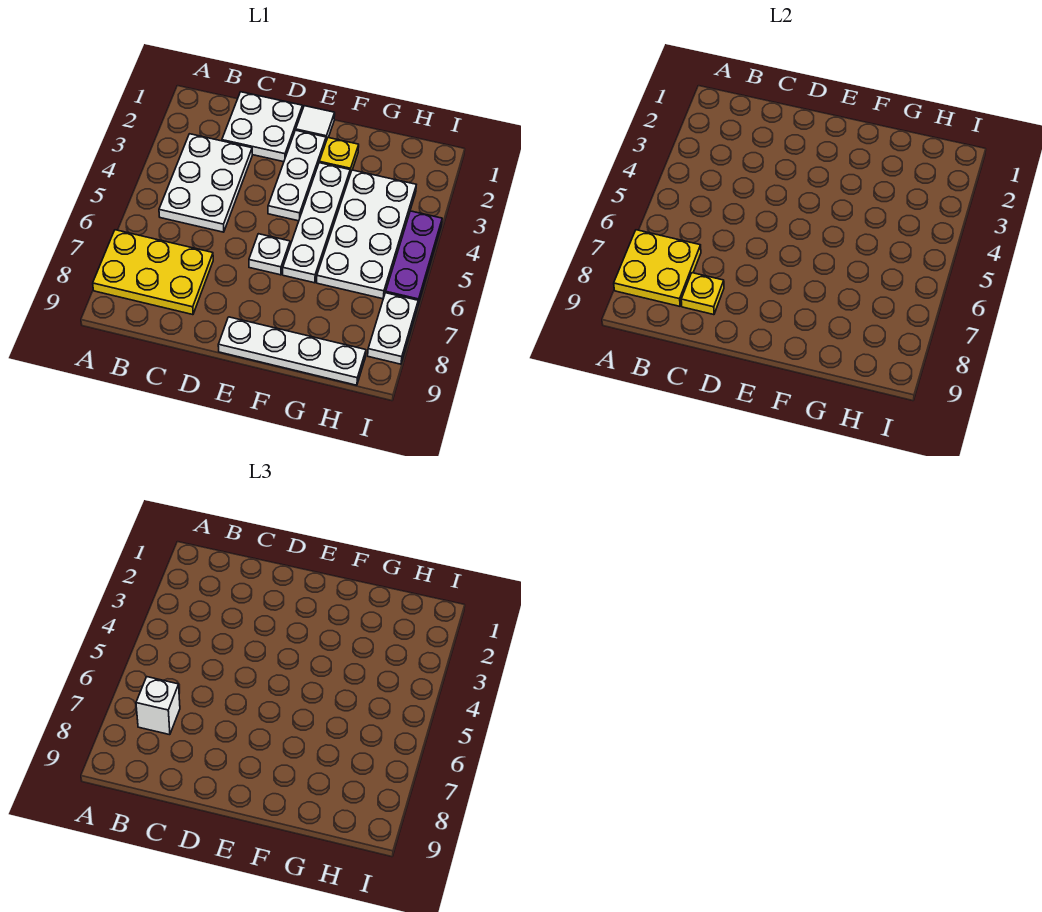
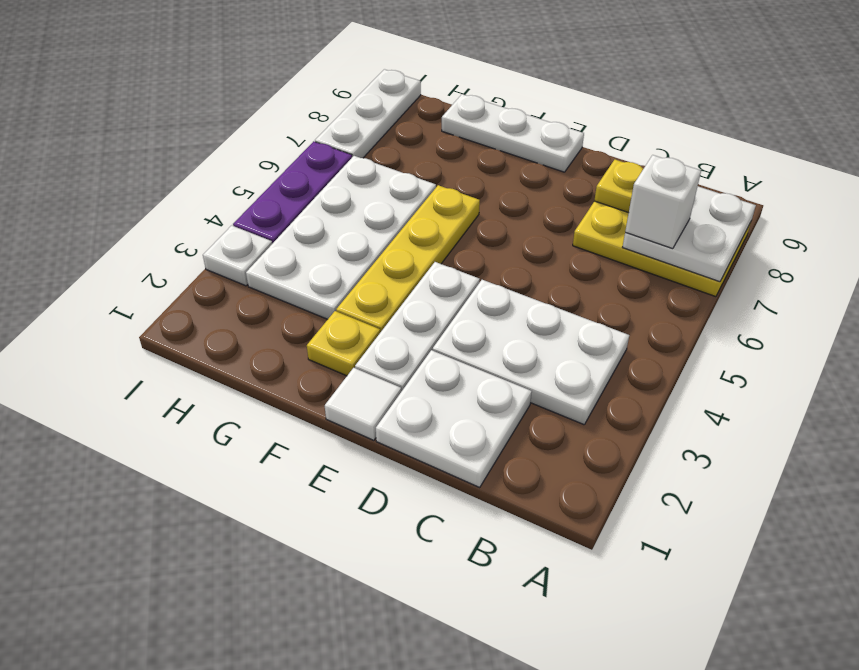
yellow plate A7:B8 level 2 -> white plate A7:B8 level 2
white plate B3:C5 level 1 -> white plate B3:D4 level 1
white plate E6 level 1 -> white plate I3 level 1
white plate E9:H9 level 1 -> white plate E9:G9 level 1
white plate F3:F6 level 1 -> yellow plate F3:F6 level 1
white plate I7:I8 level 1 -> white plate I7:I9 level 1

